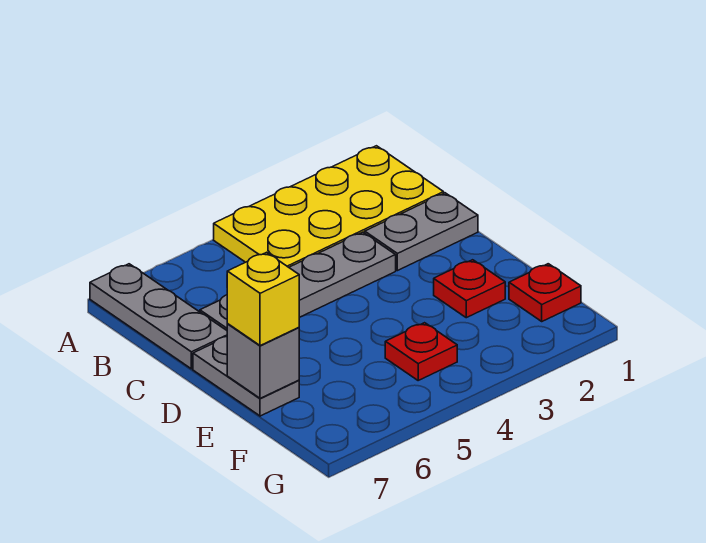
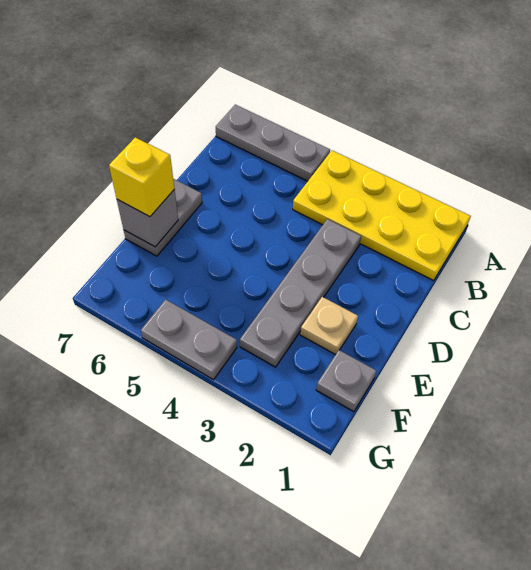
grey plate A7:C7 level 1 -> grey plate A5:A7 level 1
grey plate C1:C2 level 1 -> grey plate G4:G5 level 1
grey plate C3:C6 level 1 -> grey plate C3:F3 level 1
red plate E2 level 1 -> tan plate E2 level 1
red plate F1 level 1 -> grey plate F1 level 1
red plate F4 level 1 -> none

